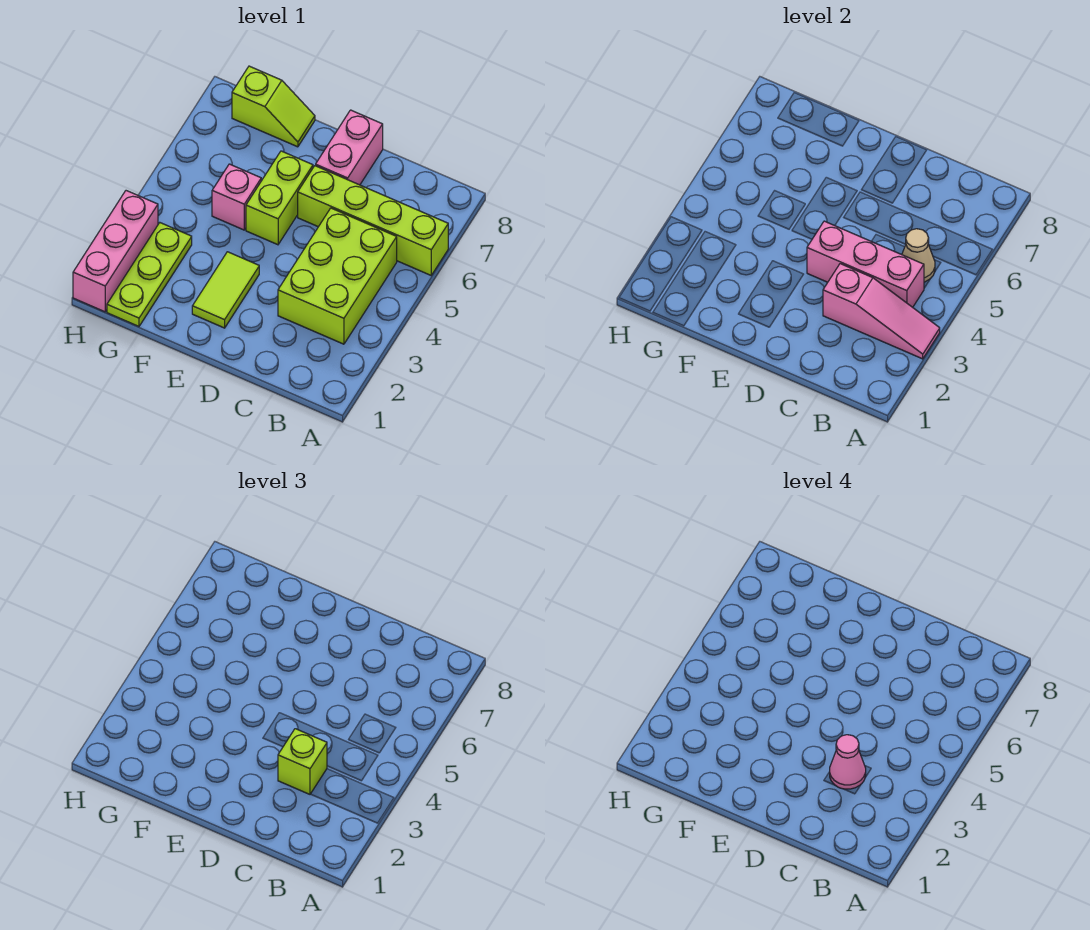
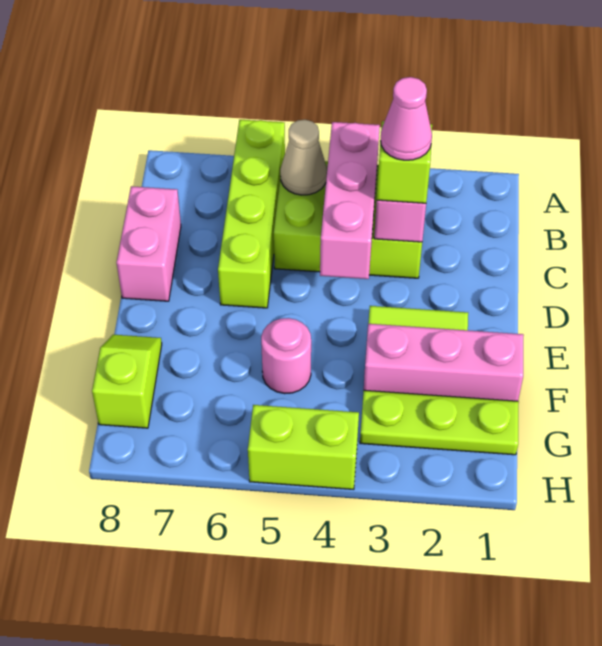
pink brick D7:D8 level 1 -> pink brick C8:D8 level 1
lime brick E5:E6 level 1 -> lime brick H4:H5 level 1
pink brick F5 level 1 -> pink round brick F5 level 1
pink brick H1:H3 level 1 -> pink brick F1:F3 level 1

